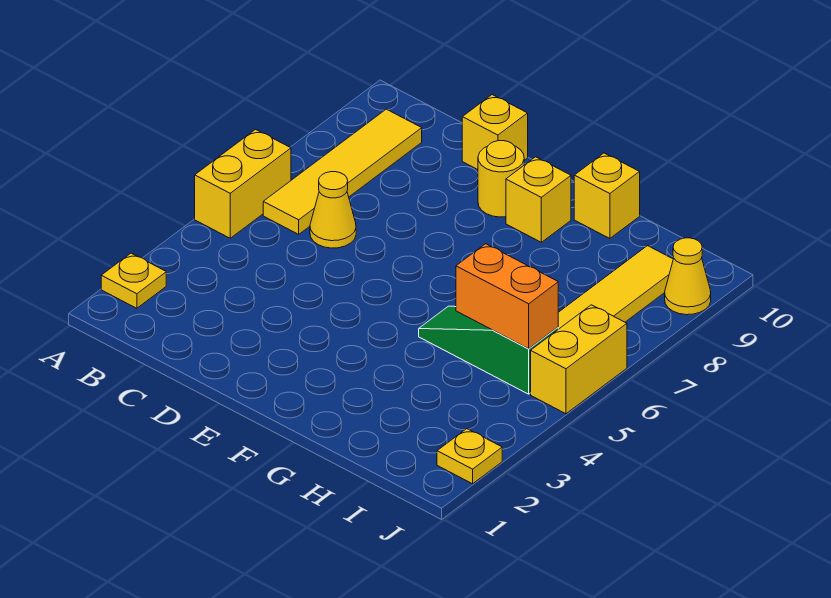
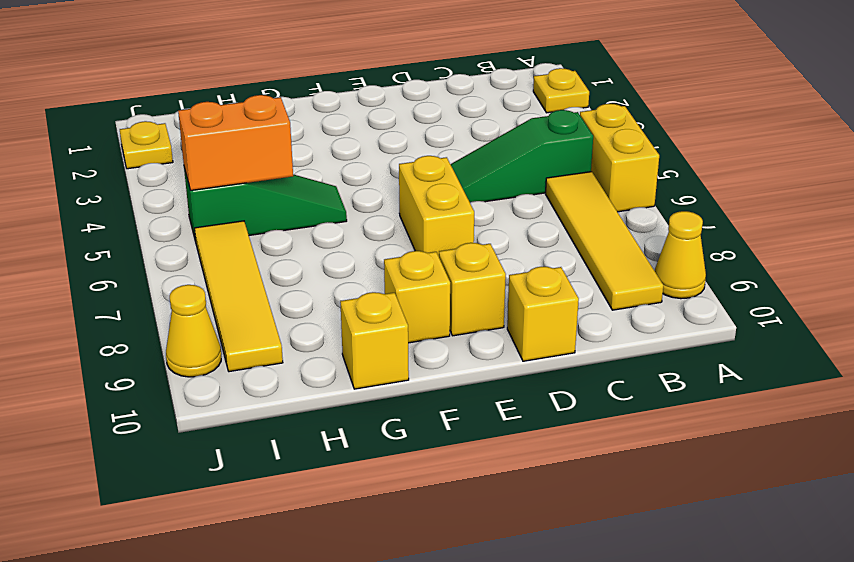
none -> green slope B5:D5 level 1 top B
yellow cone C6 level 1 -> yellow cone A9 level 1
yellow round brick E9 level 1 -> yellow brick E9 level 1
yellow brick J5:J6 level 1 -> yellow brick E6:E7 level 1

